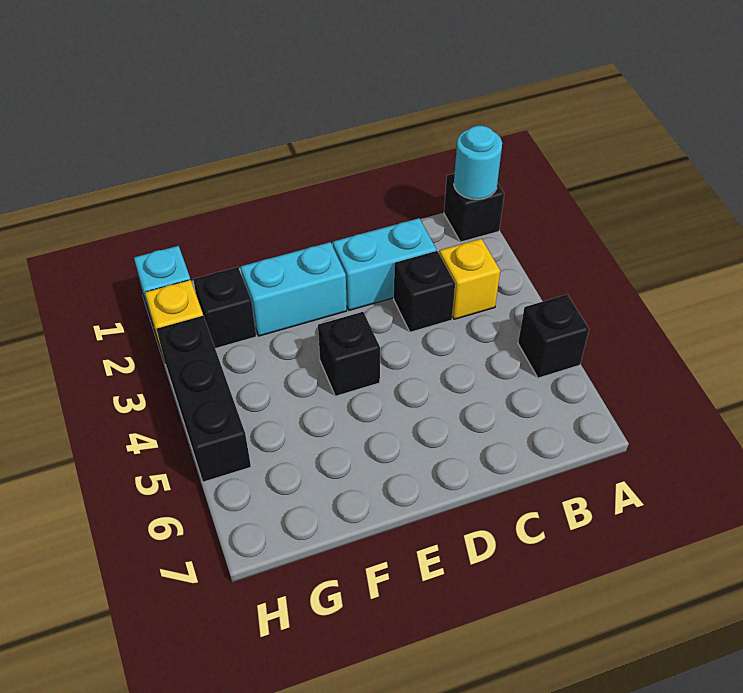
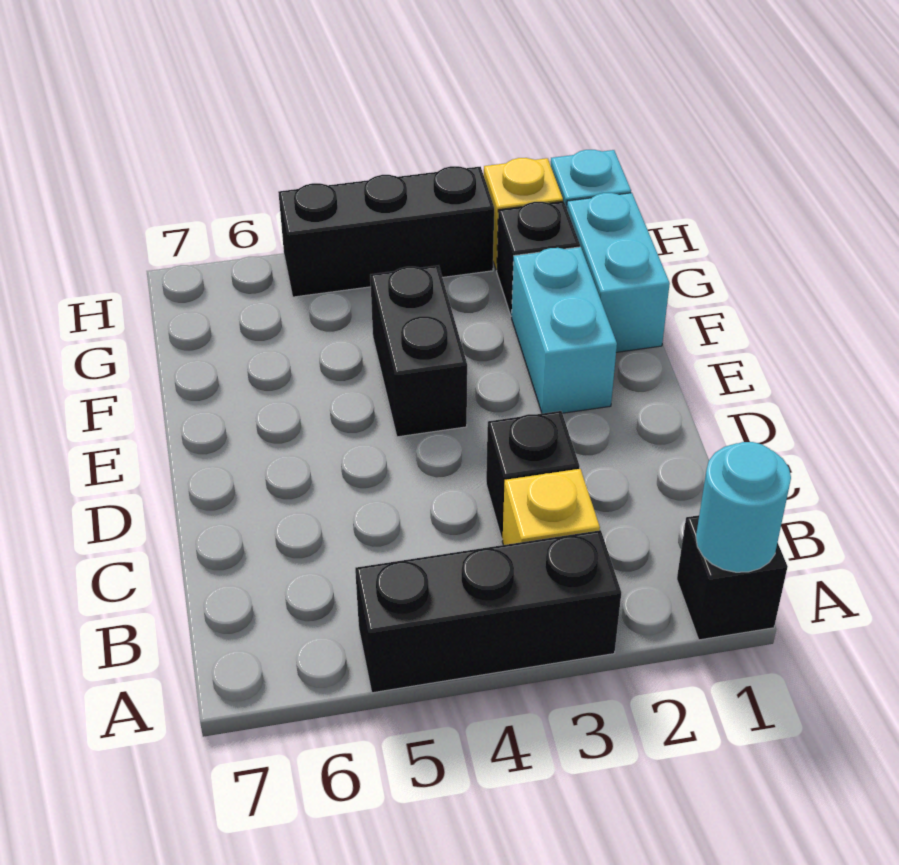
black brick A5 level 1 -> black brick A3:A5 level 1
cyan brick C2:D2 level 1 -> cyan brick F1:G1 level 1
black brick E4 level 1 -> black brick E4:F4 level 1

